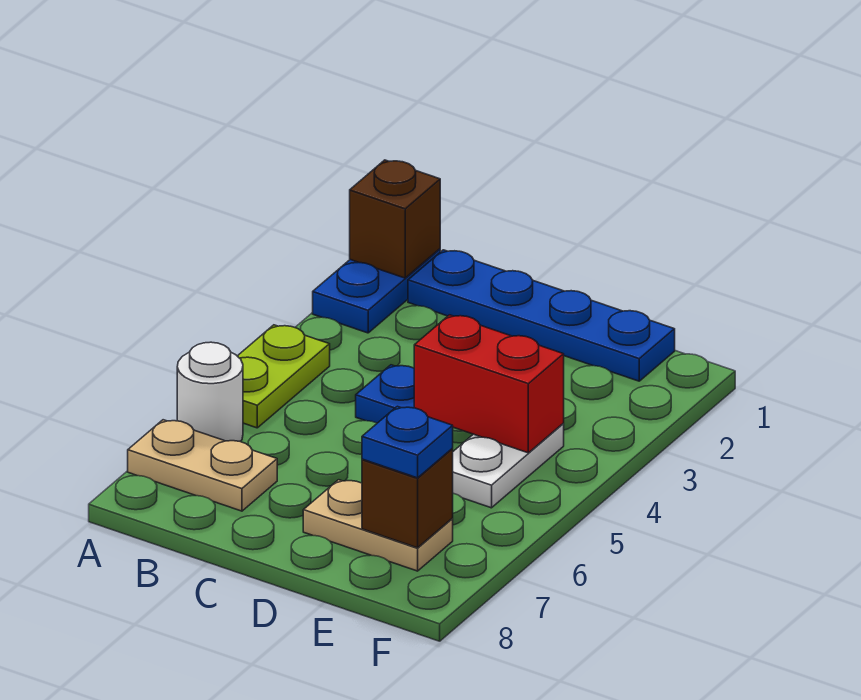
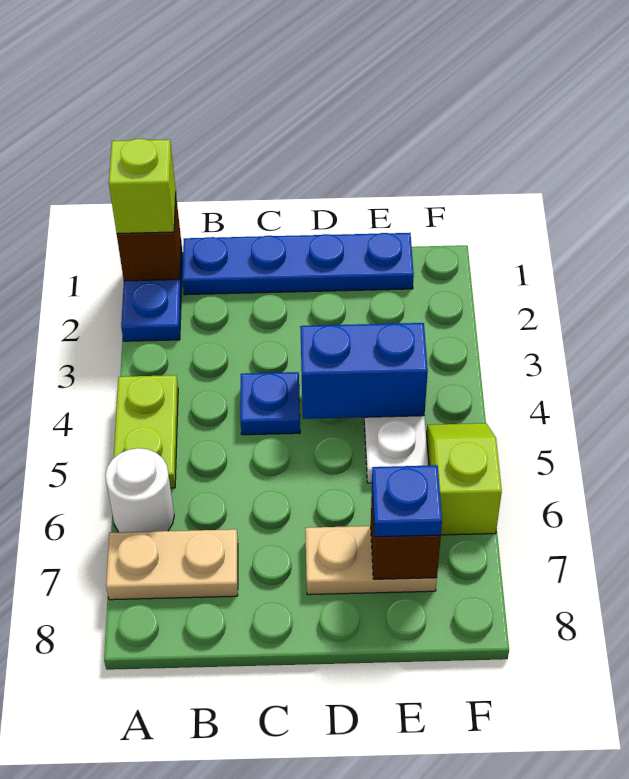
none -> lime brick A1 level 3
red brick D4:E4 level 2 -> blue brick D4:E4 level 2
none -> lime slope F5:F6 level 1 top 6

